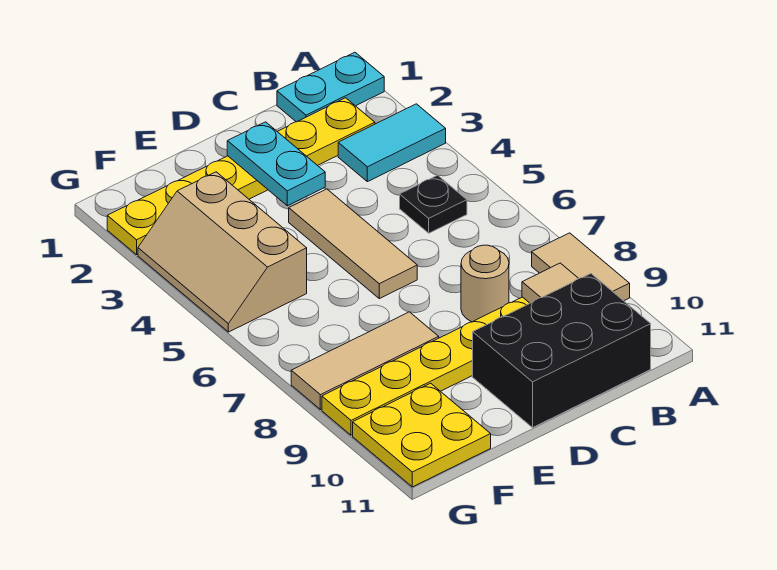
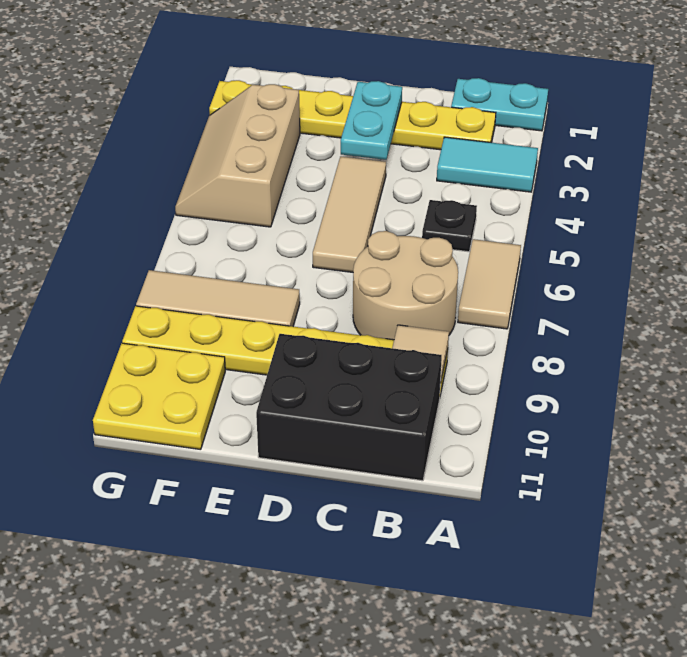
tan tile A8:A9 level 1 -> tan tile A6:A7 level 1
tan round brick C8 level 1 -> tan round brick B7:C8 level 1

